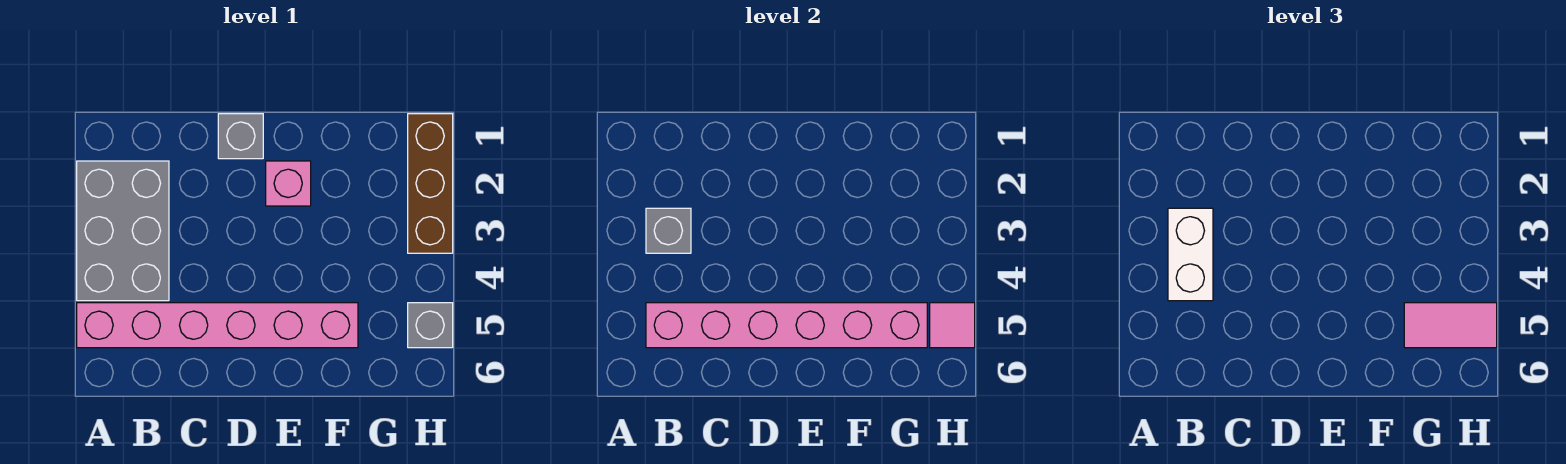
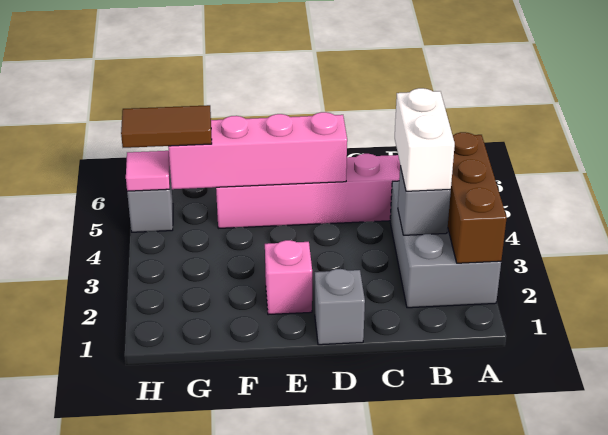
pink brick B5:G5 level 2 -> pink brick D5:G5 level 2
pink tile G5:H5 level 3 -> brown tile G5:H5 level 3
brown brick H1:H3 level 1 -> brown brick A2:A4 level 2

